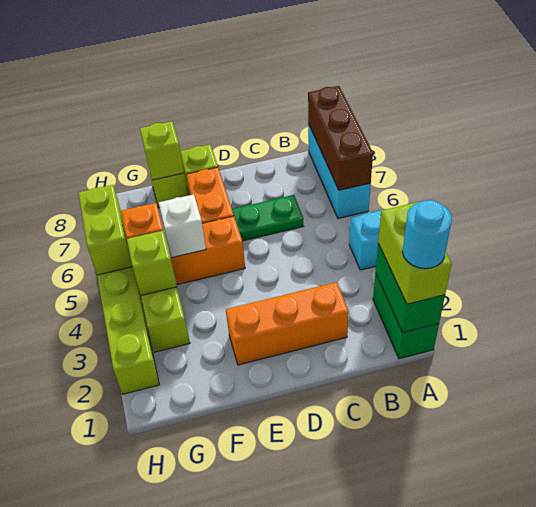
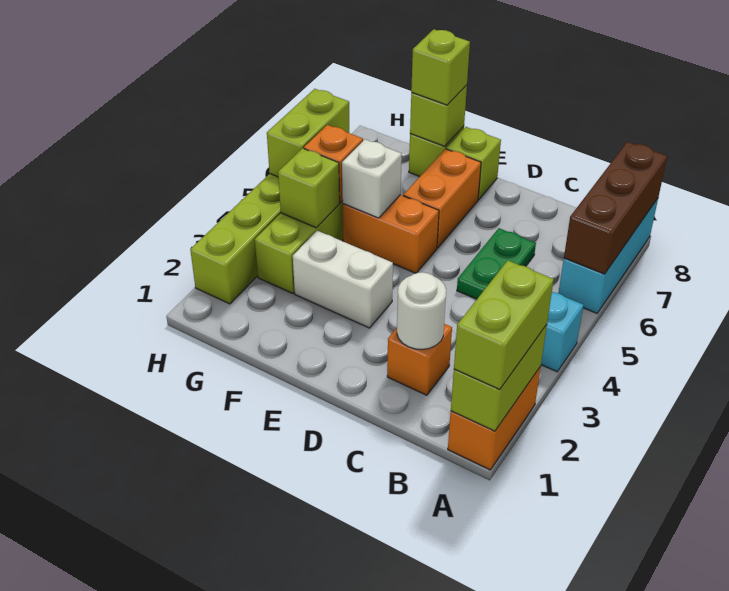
green brick A1:A2 level 1 -> orange brick A1:A2 level 1
green brick A1:A2 level 2 -> lime brick A1:A2 level 2
cyan round brick A1 level 4 -> none
orange brick C2:E2 level 1 -> orange brick C2 level 1
none -> white round brick C2 level 2
green plate C6:D6 level 1 -> green plate C5:C6 level 1
none -> white brick E3:F3 level 1
none -> lime brick F8 level 3

